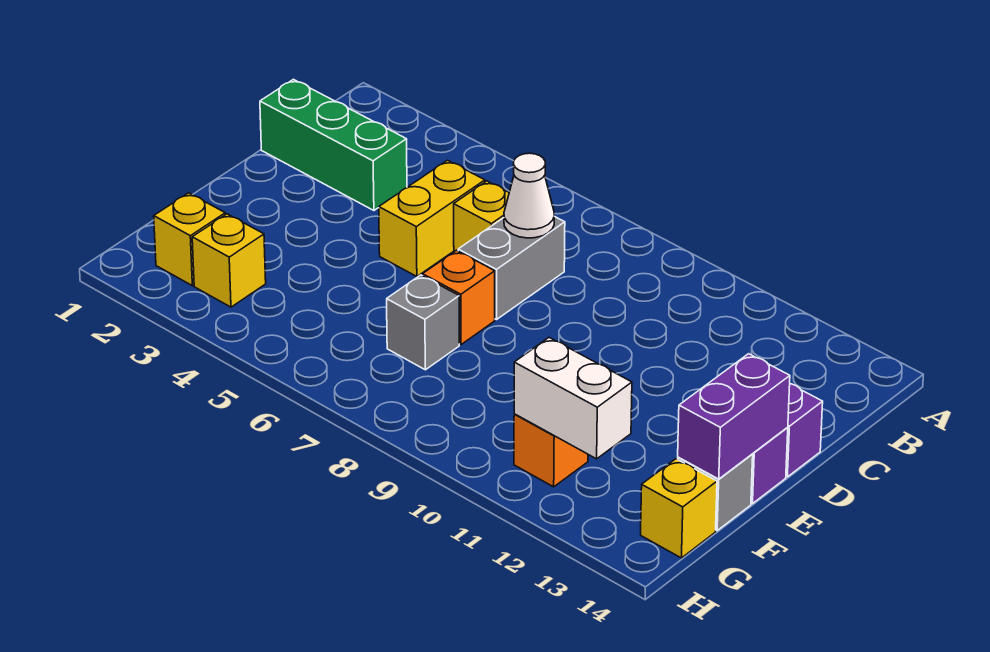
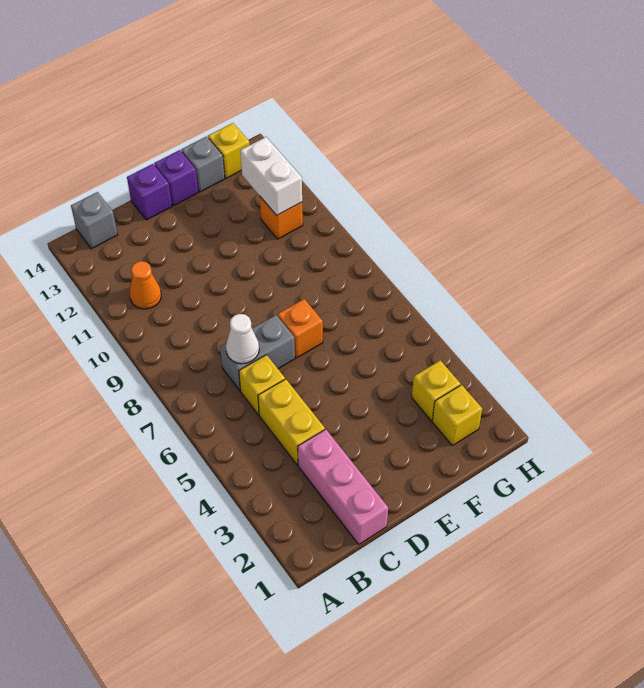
none -> orange cone B11 level 1
green brick C1:C3 level 1 -> pink brick C1:C3 level 1
yellow brick C5:D5 level 1 -> yellow brick C4:C5 level 1
purple brick E14:F14 level 2 -> none
grey brick F7 level 1 -> grey brick B14 level 1

